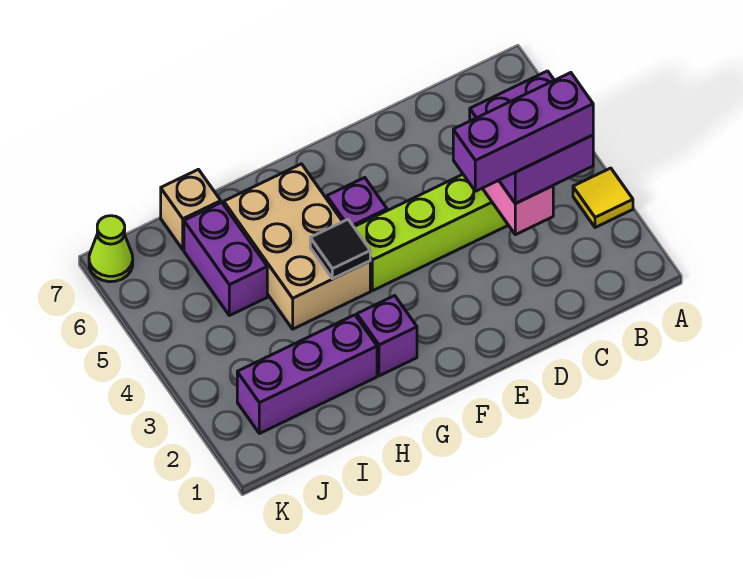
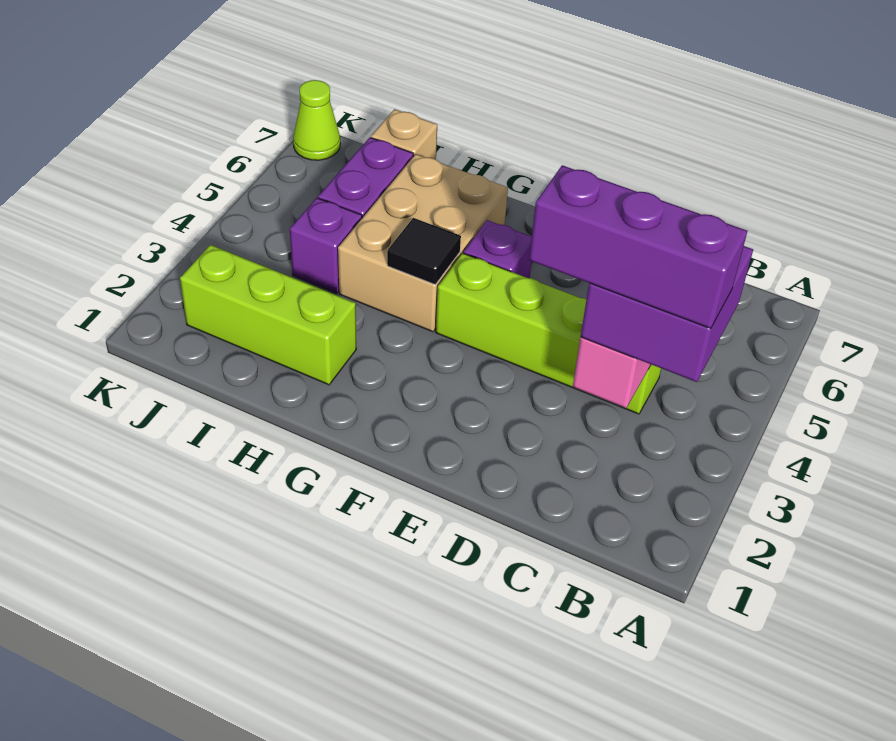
yellow tile A3 level 1 -> none
purple brick G2 level 1 -> purple brick I4 level 1
purple brick H2:J2 level 1 -> lime brick H2:J2 level 1

